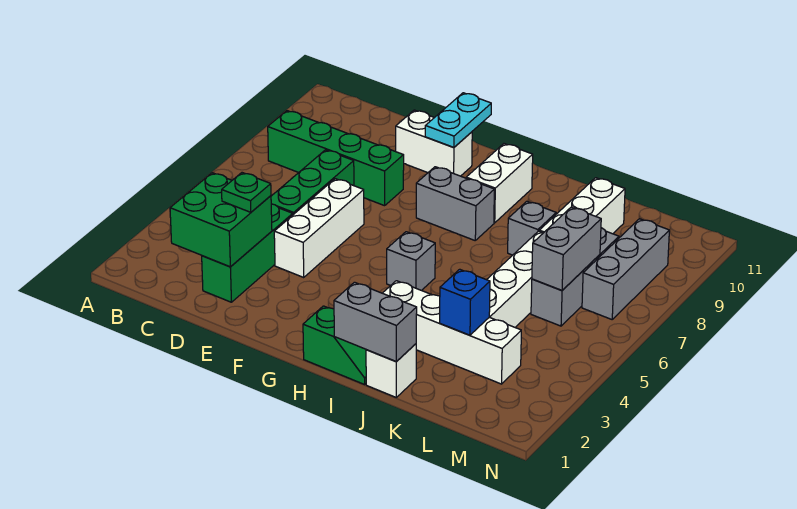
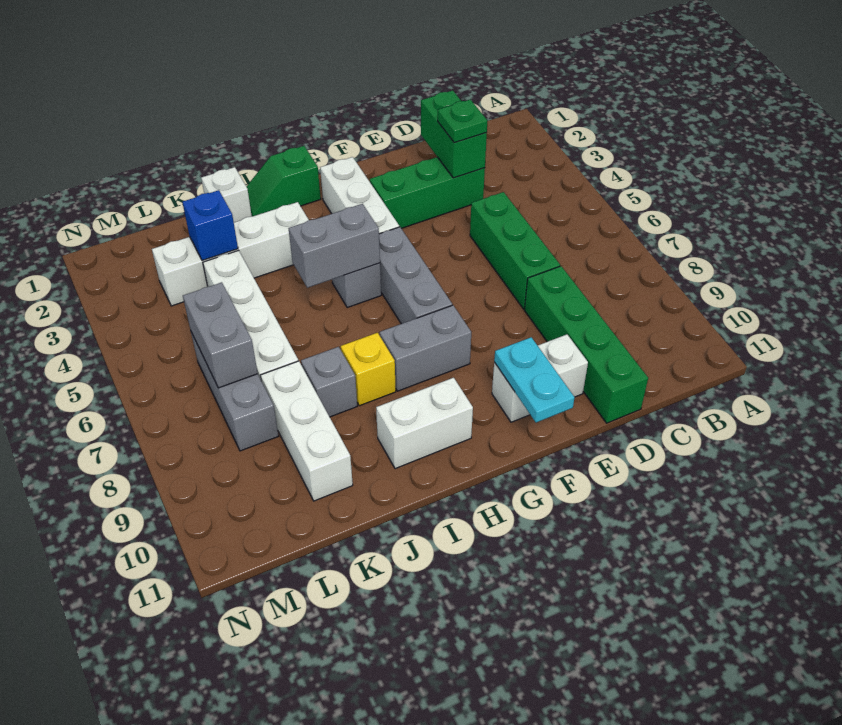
green brick B8:E8 level 1 -> green brick D8:D11 level 1
green brick C2:D3 level 2 -> green brick D2:D3 level 2
green brick D2:D4 level 1 -> green brick D3:F3 level 1
white brick E4:E6 level 1 -> white brick G2:G4 level 1
white brick H9:H10 level 1 -> white brick H10:I10 level 1
grey brick I1:J1 level 2 -> grey brick H5:I5 level 2
none -> yellow brick I8 level 1
grey brick M7:M9 level 1 -> grey brick G5:G7 level 1

